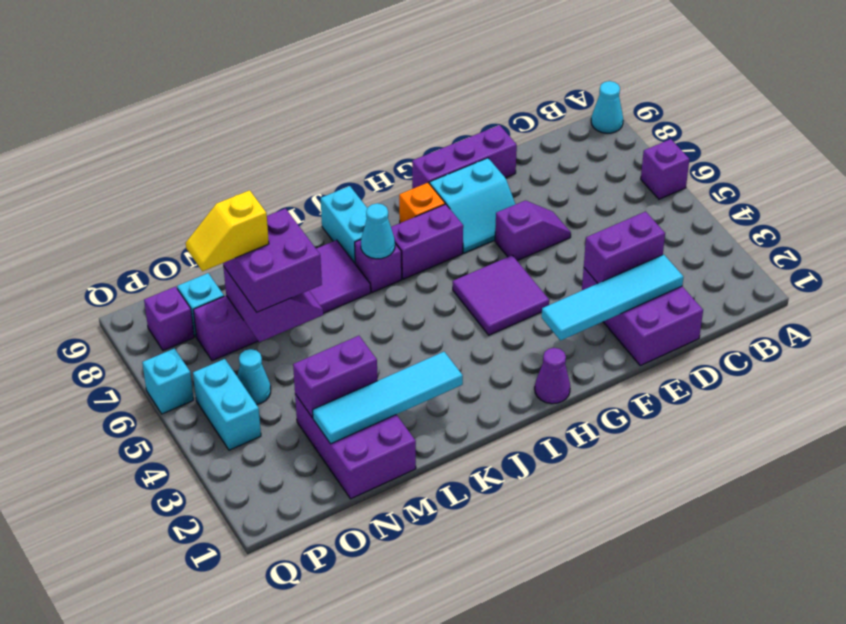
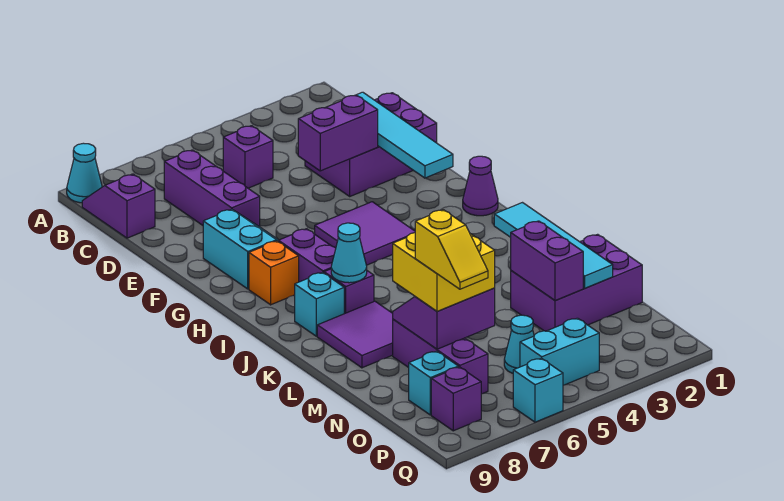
purple brick A6 level 1 -> purple brick C5 level 1
purple brick D3:E3 level 2 -> purple brick E3:E4 level 2
purple slope E6:F6 level 1 top F -> purple slope B9:C9 level 1 top C
purple brick E9:G9 level 1 -> purple brick C7:E7 level 1
cyan brick J8:J9 level 1 -> cyan brick J8 level 1
purple brick M6:N7 level 3 -> yellow brick M6:N7 level 3

